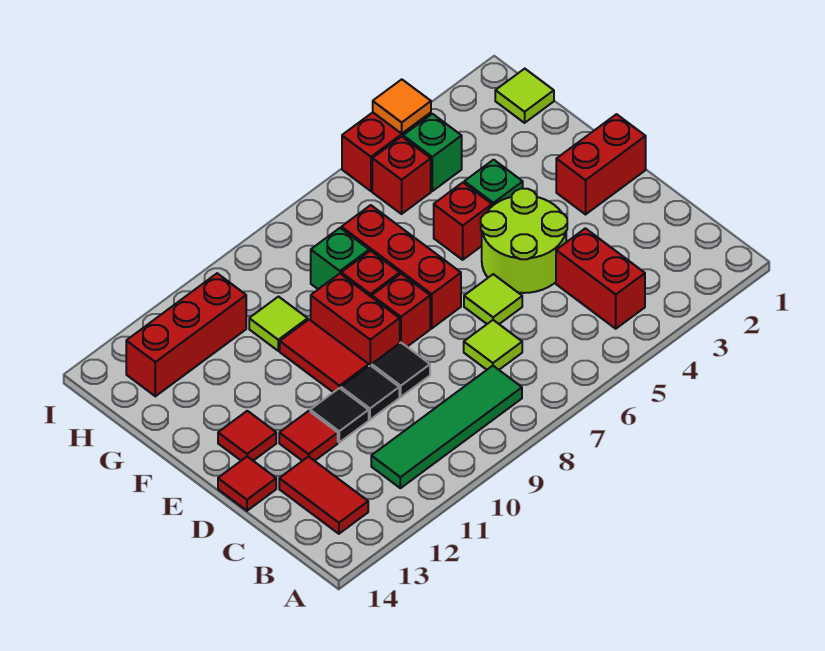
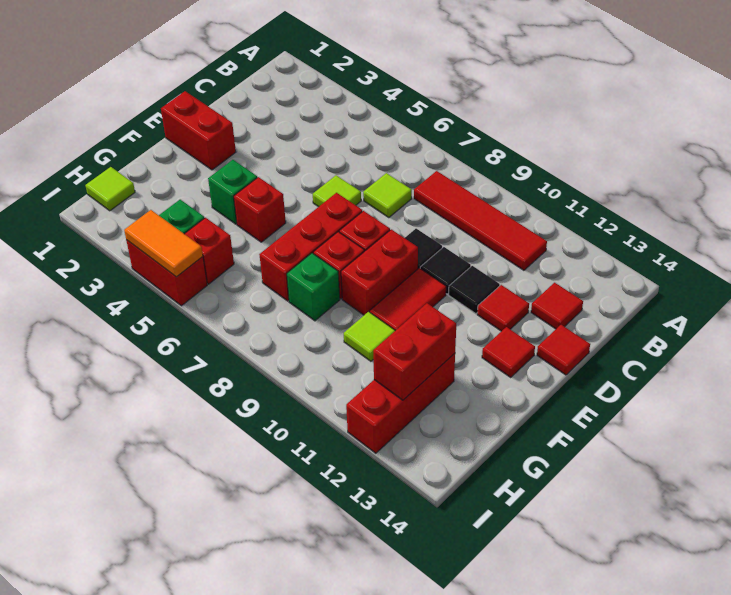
red brick B4:C4 level 1 -> red brick G12:H12 level 2
green tile B8:B11 level 1 -> red tile B8:B11 level 1
red tile B13:C13 level 1 -> red tile C13 level 1
lime round brick D4:E5 level 1 -> none
red brick H11:H13 level 1 -> red brick G12:I12 level 1
orange tile I4 level 2 -> orange tile I4:I5 level 2

